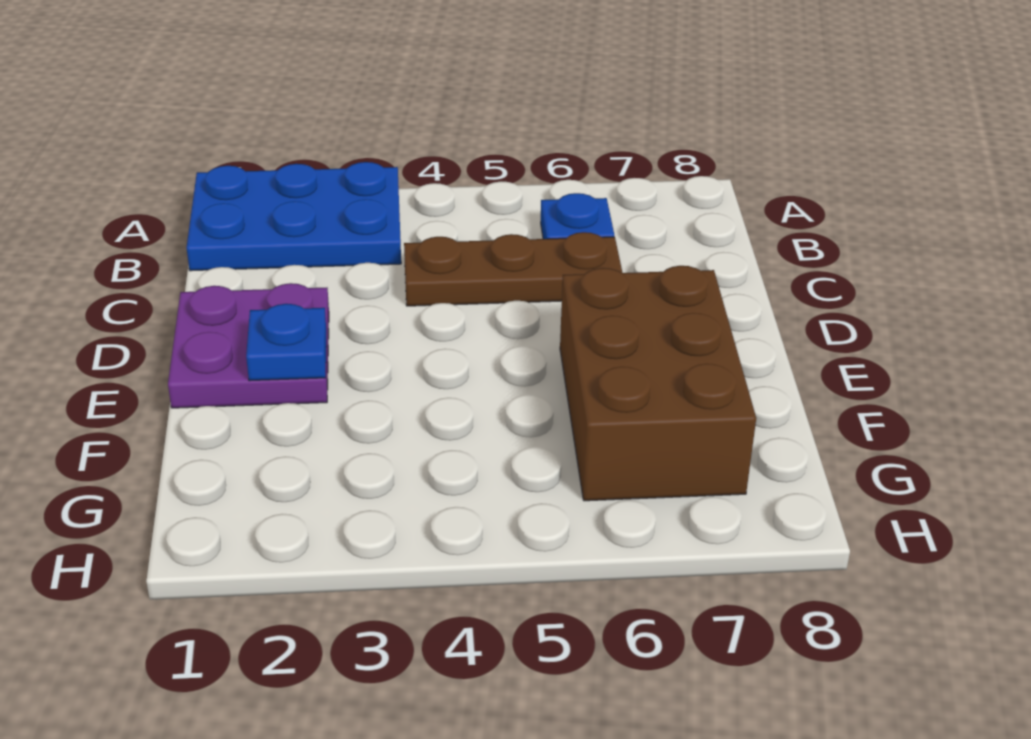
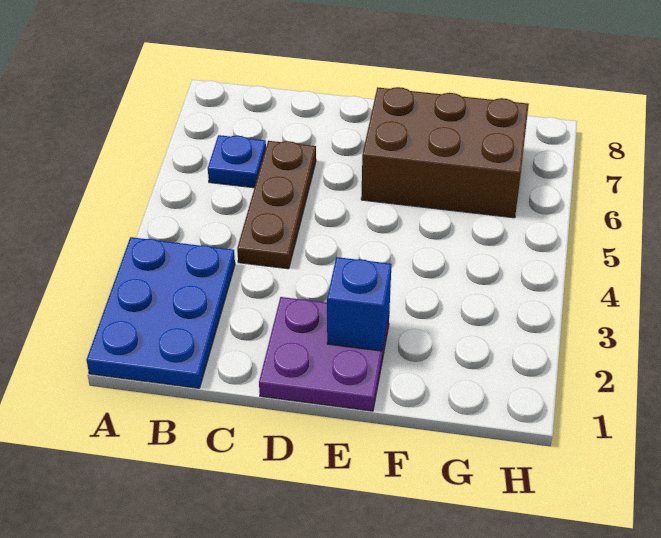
blue plate E2 level 2 -> blue brick E2 level 2

